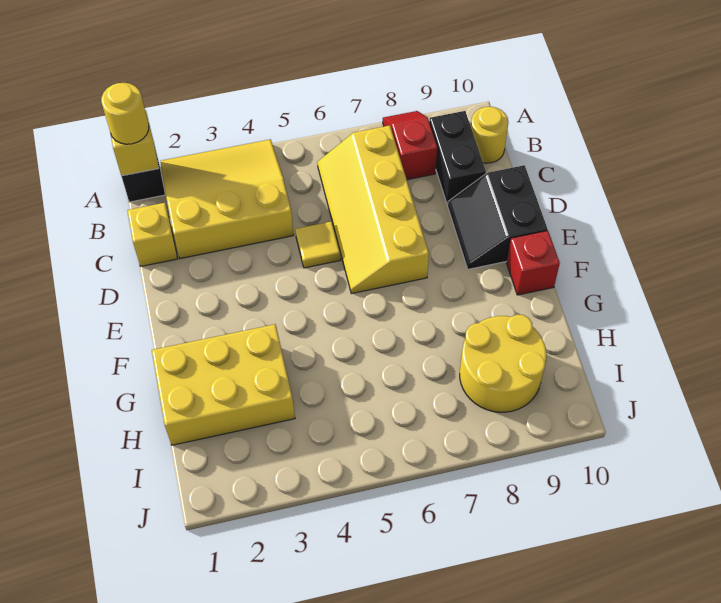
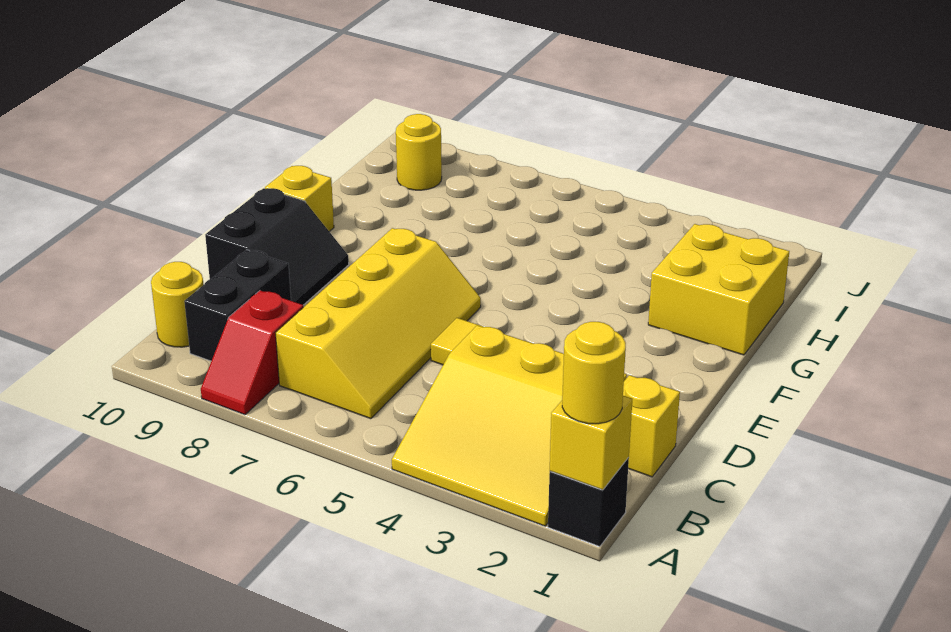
red brick F10 level 1 -> yellow brick F10 level 1
yellow brick G1:H3 level 1 -> yellow brick G1:H2 level 1
yellow round brick H8:I9 level 1 -> yellow round brick I9 level 1

